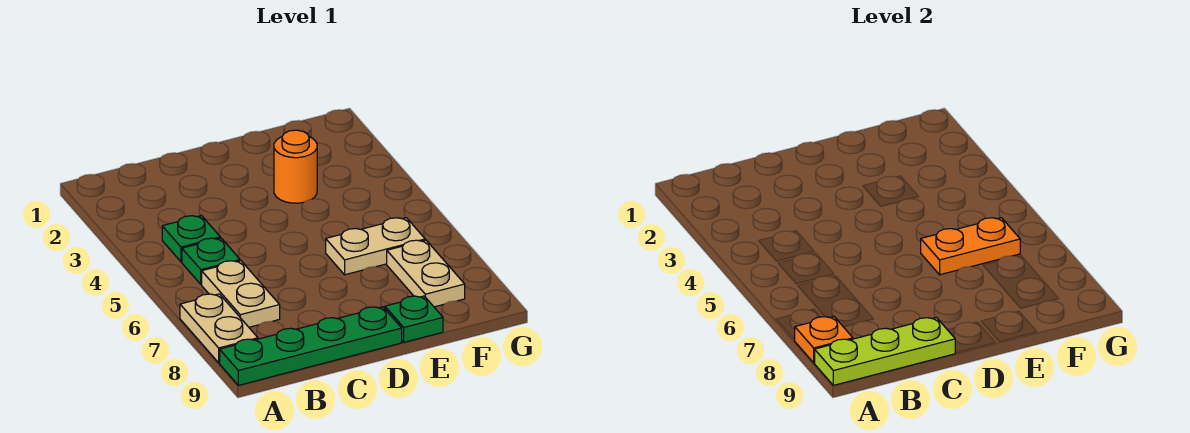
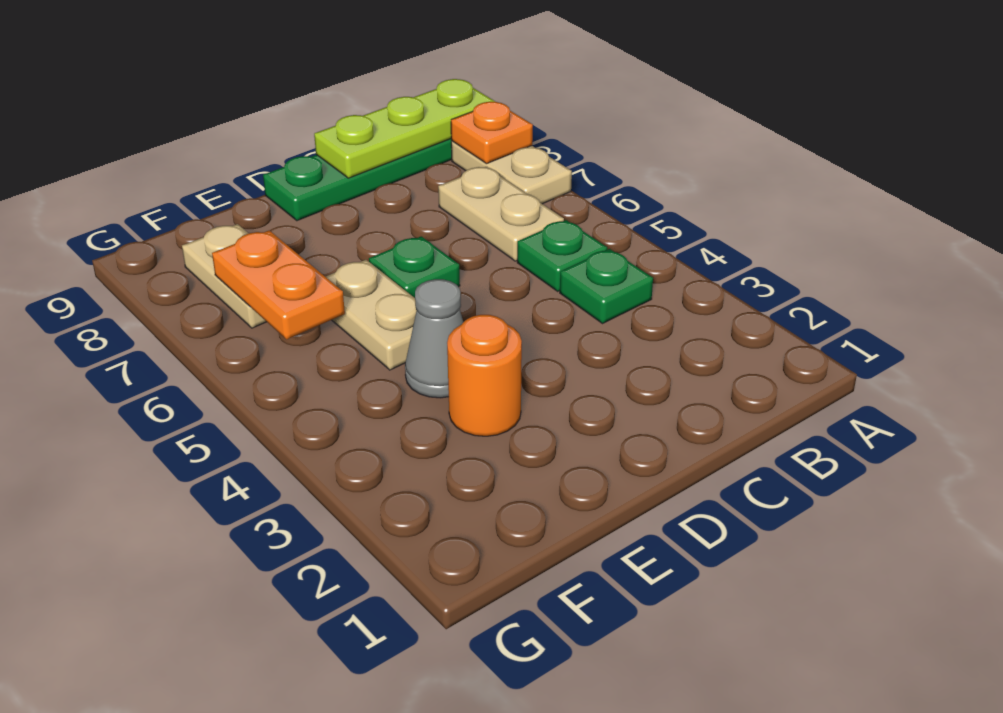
none -> grey cone E4 level 1
tan plate E6:F6 level 1 -> tan plate E5:E6 level 1
orange plate E6:F6 level 2 -> orange plate F6:F7 level 2
green plate E9 level 1 -> green plate D6 level 1

